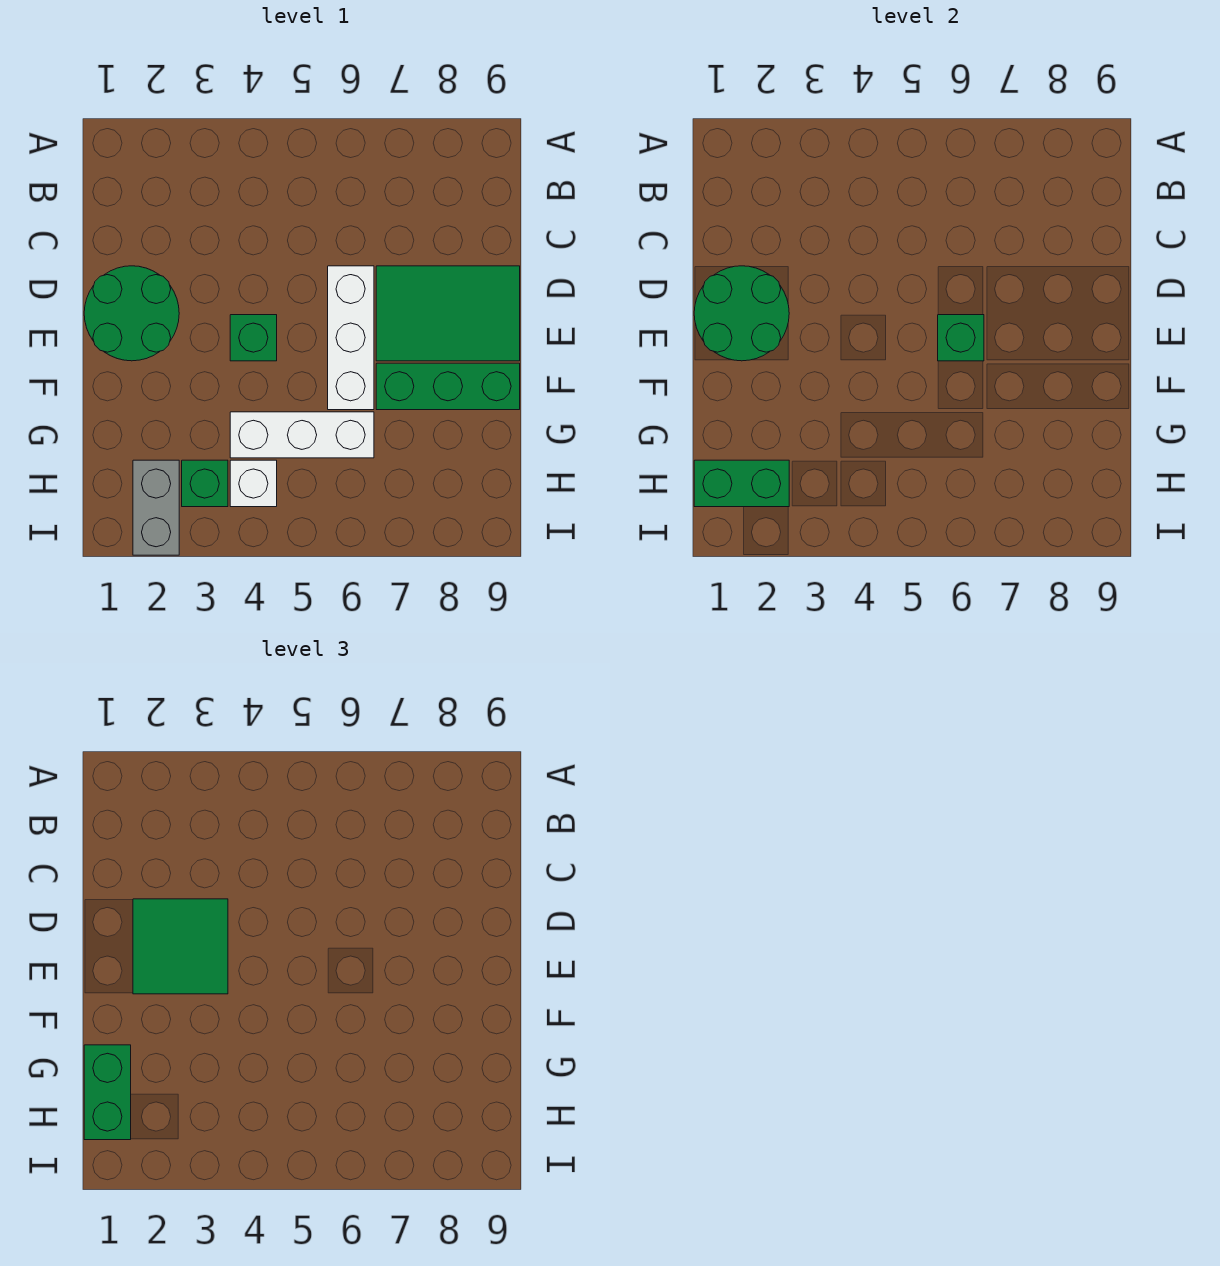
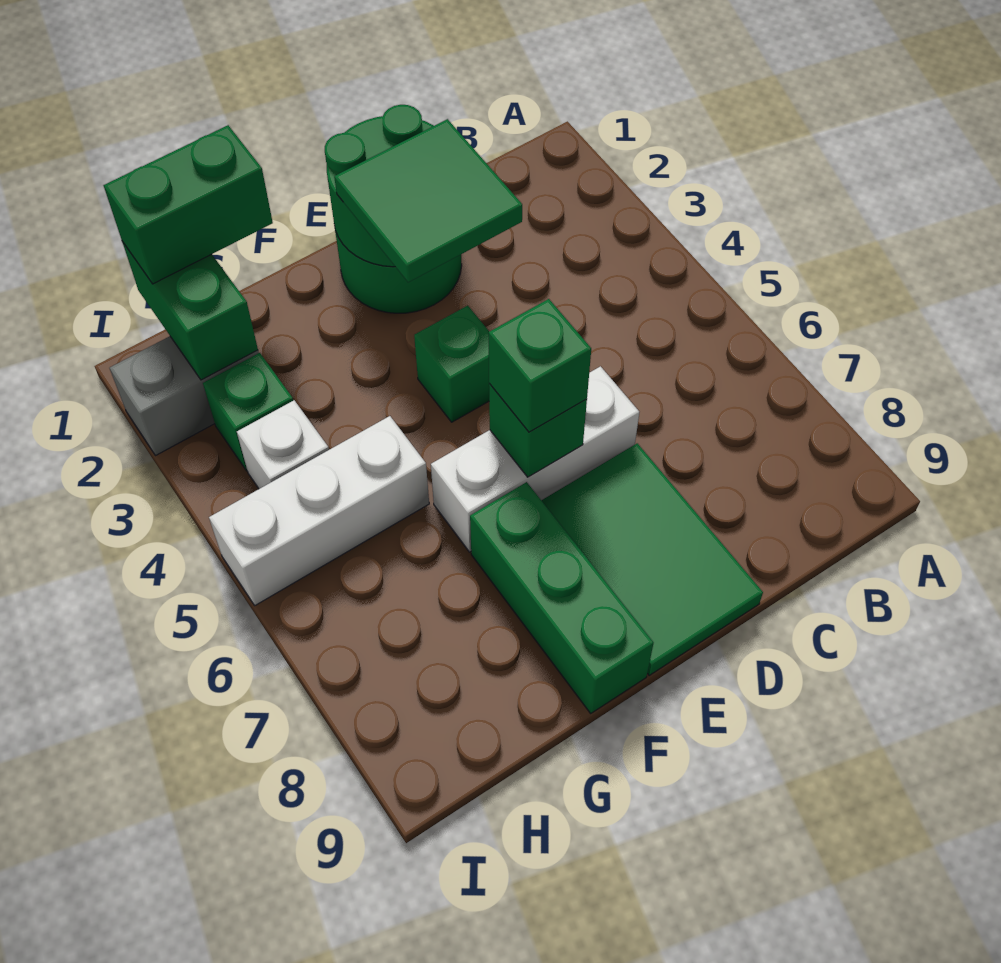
none -> green brick E6 level 3
white brick G4:G6 level 1 -> white brick G5:I5 level 1

